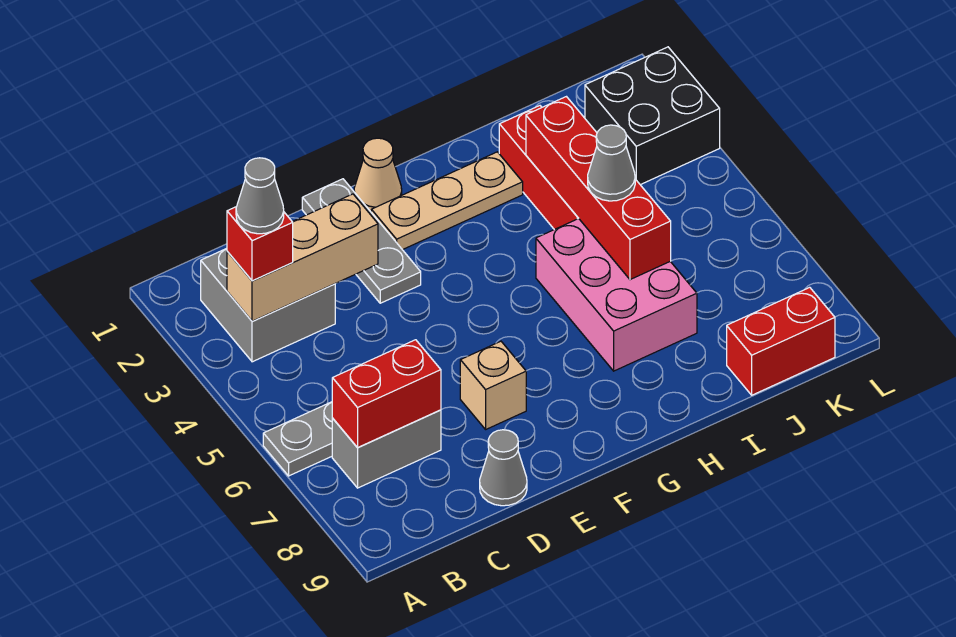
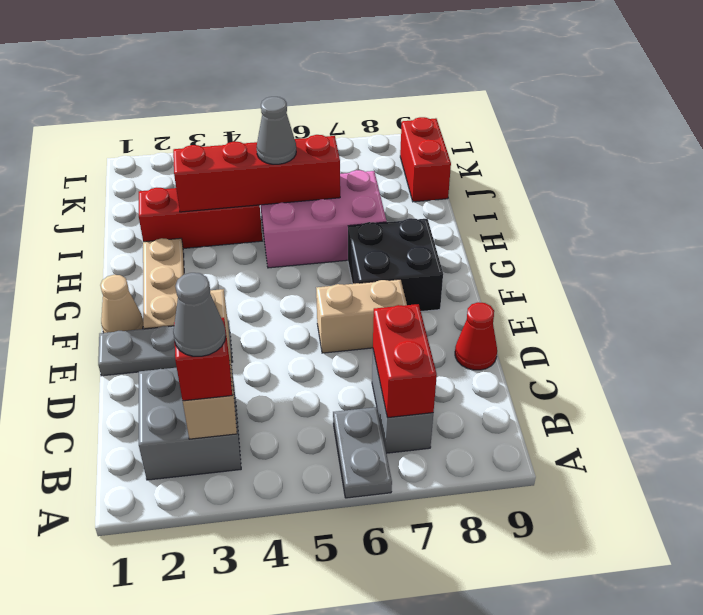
grey cone D9 level 1 -> red cone D9 level 1
tan brick E7 level 1 -> tan brick E6:E7 level 1
black brick K2:L3 level 1 -> black brick F7:G8 level 1

